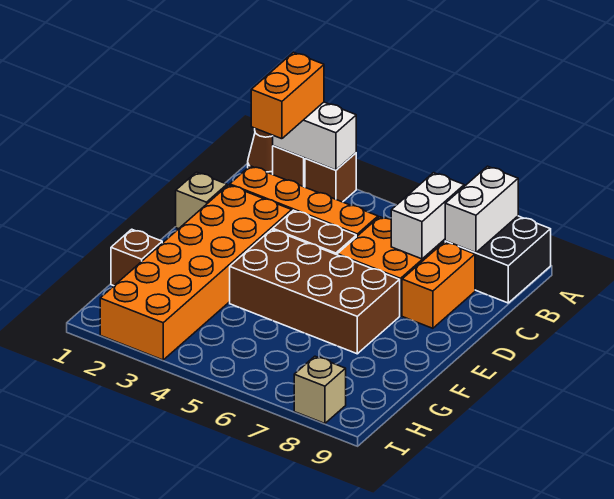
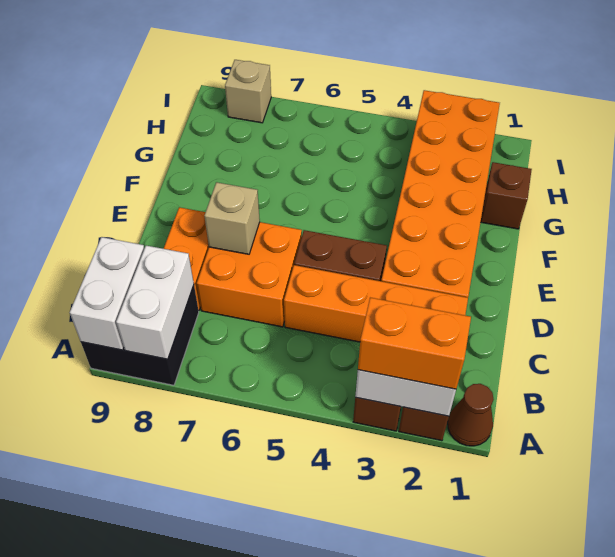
orange brick A2:B2 level 3 -> orange brick A2:A3 level 3
white brick B7:C7 level 2 -> white brick A9:B9 level 2
tan brick D1 level 1 -> tan brick D7 level 2
brown brick E4:F7 level 1 -> none

